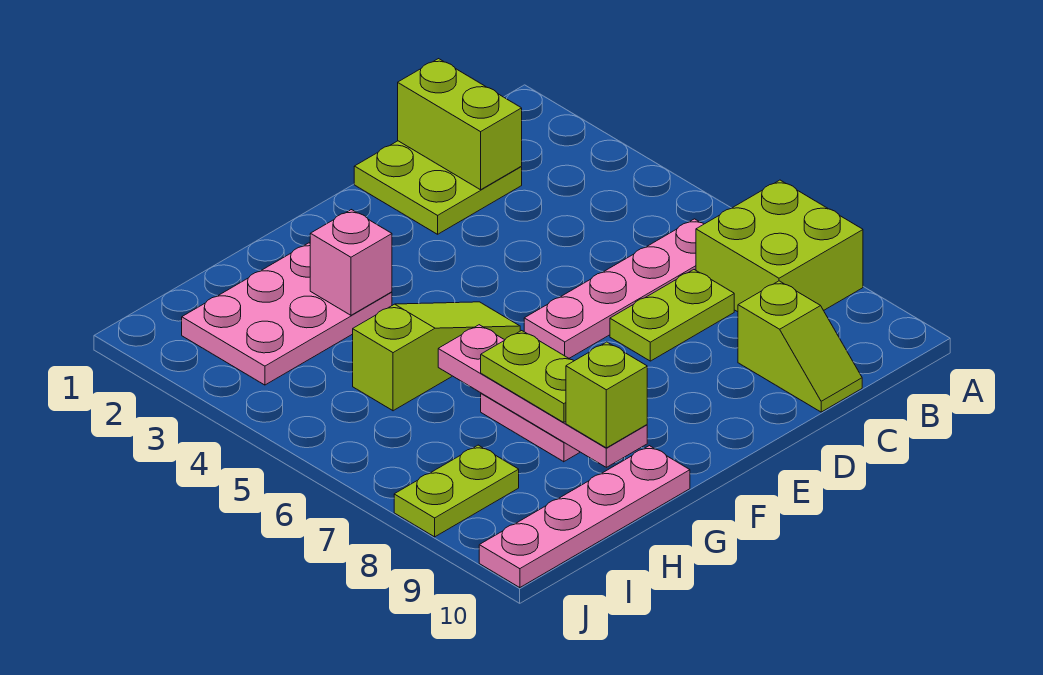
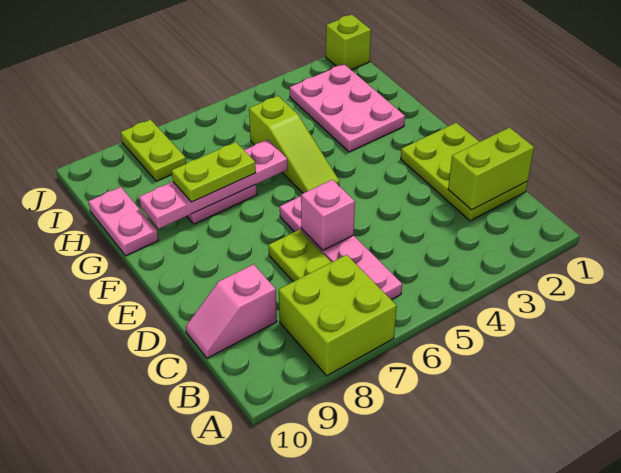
lime plate C1:D2 level 1 -> lime plate C1:E2 level 1
lime slope C9:C10 level 1 top 9 -> pink slope C9:C10 level 1 top 9
pink brick G3 level 2 -> pink brick D6 level 2
lime brick G9 level 3 -> lime brick J1 level 1
pink plate G10:J10 level 1 -> pink plate G10:H10 level 1

